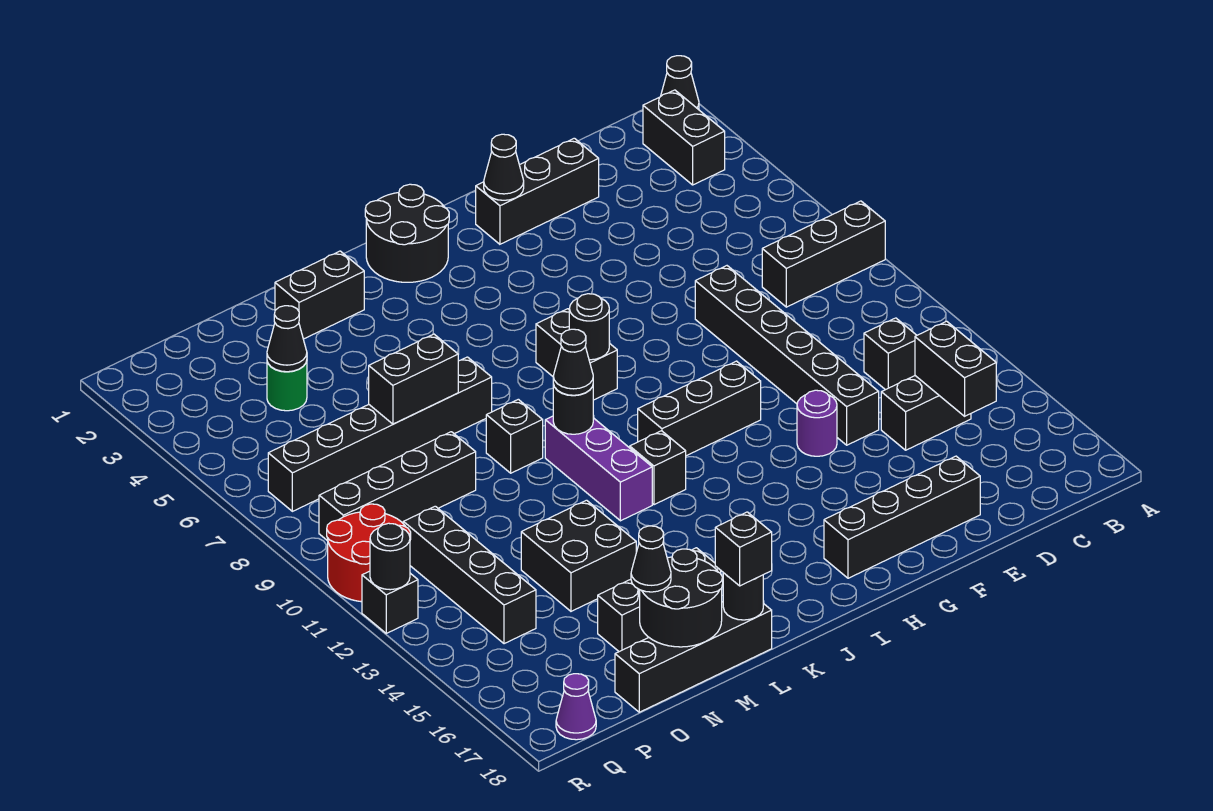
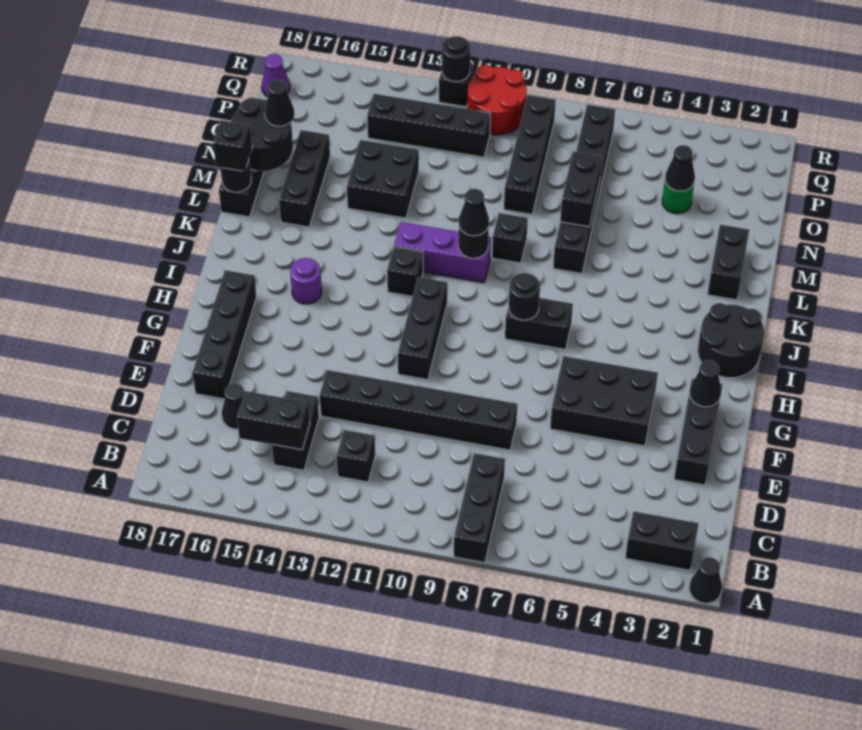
none -> black cone D16 level 1
none -> black brick F4:G6 level 1
purple round brick F13 level 1 -> purple round brick I15 level 1

